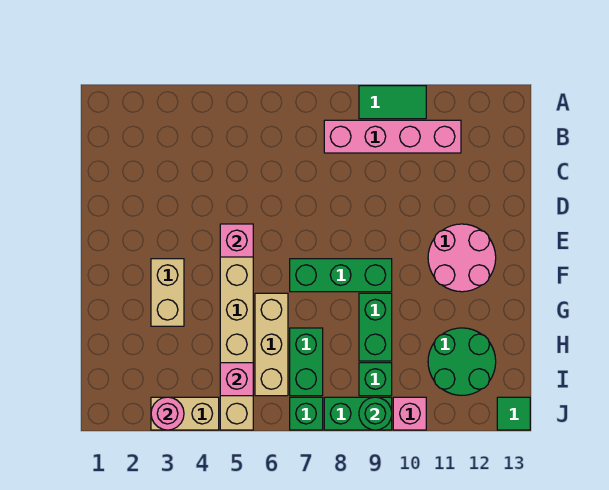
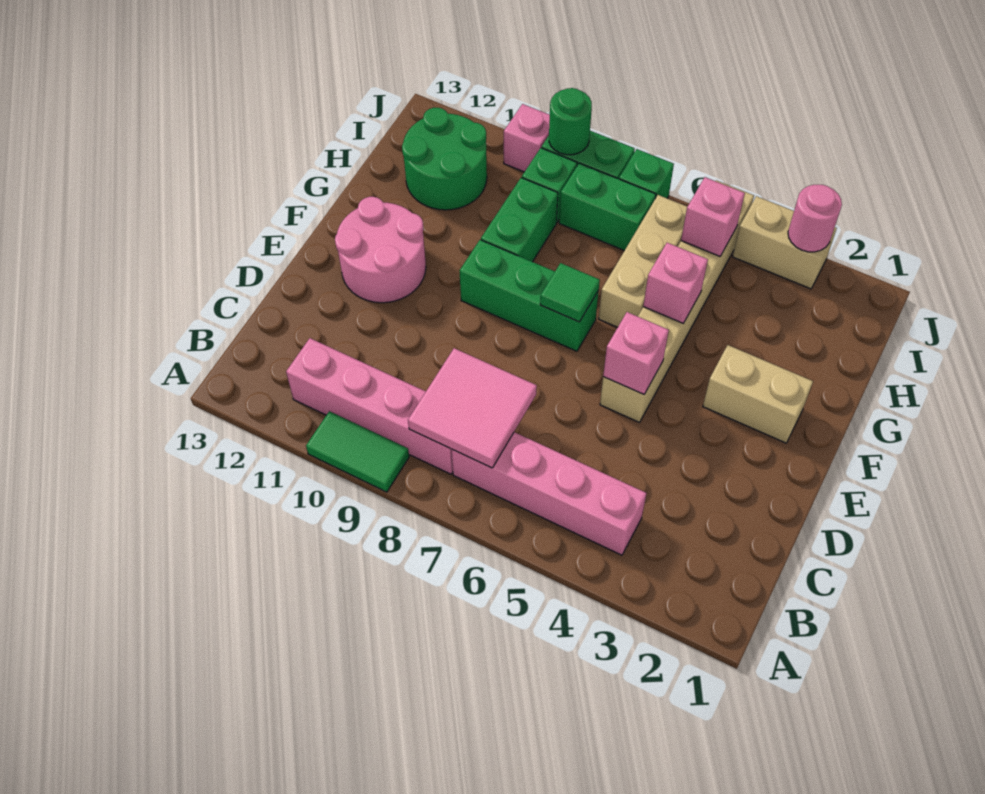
none -> pink brick B4:B7 level 1
none -> pink tile B7:C8 level 2
tan brick F3:G3 level 1 -> tan brick F2:F3 level 1
none -> pink brick G5 level 2
green brick H7:I7 level 1 -> green brick I7:I8 level 1
green tile J13 level 1 -> green tile F7 level 2

